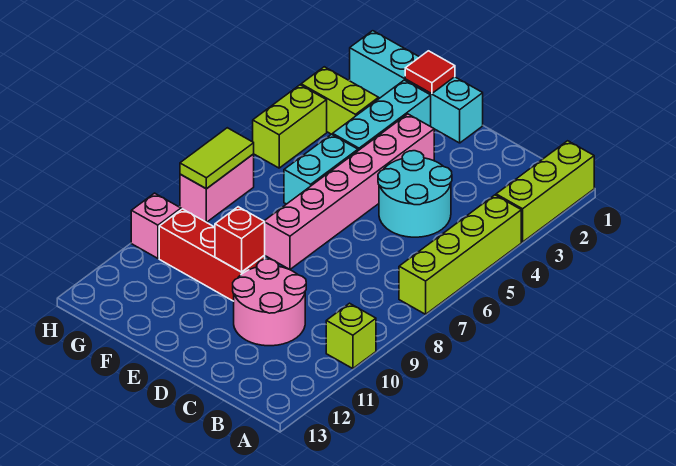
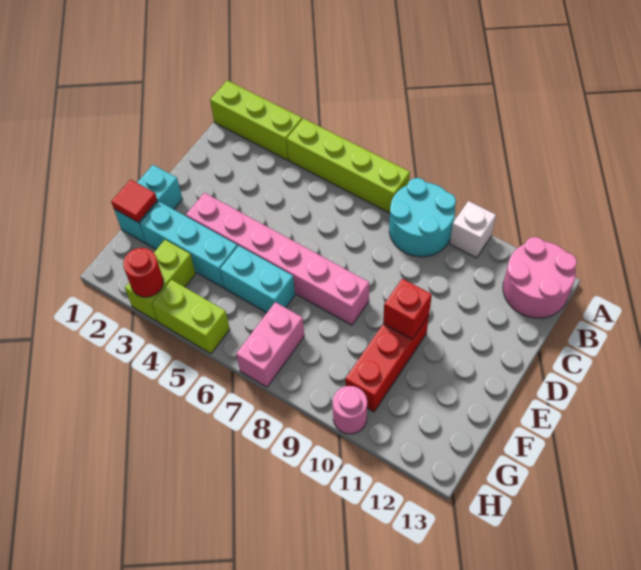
lime brick A10 level 1 -> white brick A10 level 1
cyan round brick C4:D5 level 1 -> cyan round brick A8:B9 level 1
pink round brick C10:D11 level 1 -> pink round brick A12:B13 level 1
cyan brick E1:H1 level 1 -> cyan brick E1:F1 level 1
none -> red round brick H3 level 2
pink brick H7:H8 level 1 -> pink brick G7:H7 level 1
lime tile H7:H8 level 2 -> none
pink brick H10 level 1 -> pink round brick H10 level 1

